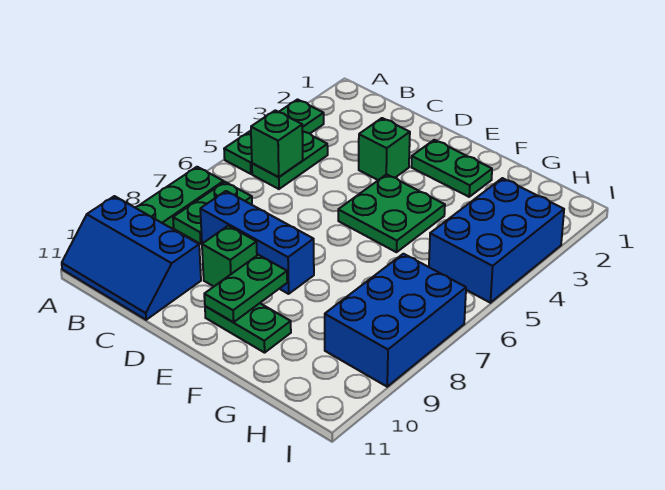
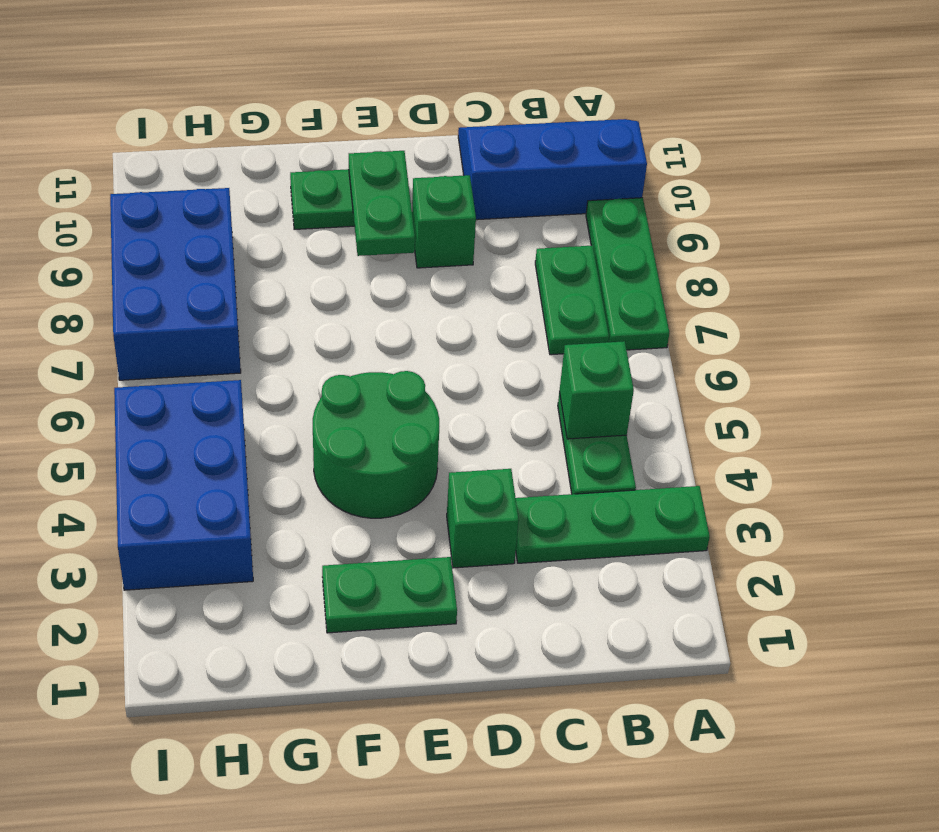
green plate A3:A5 level 1 -> green plate A3:C3 level 1
blue brick C8:E8 level 1 -> none
green plate E4:F5 level 1 -> green round brick E4:F5 level 1

